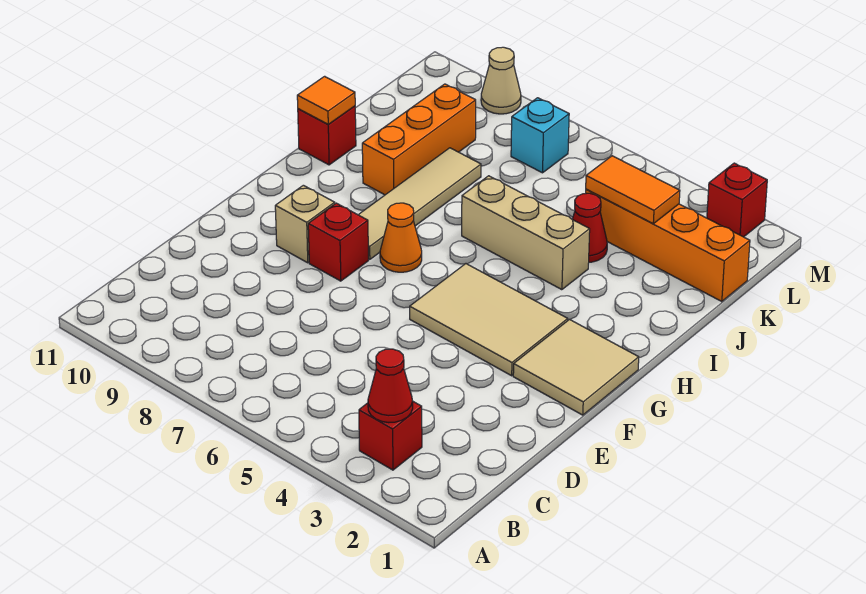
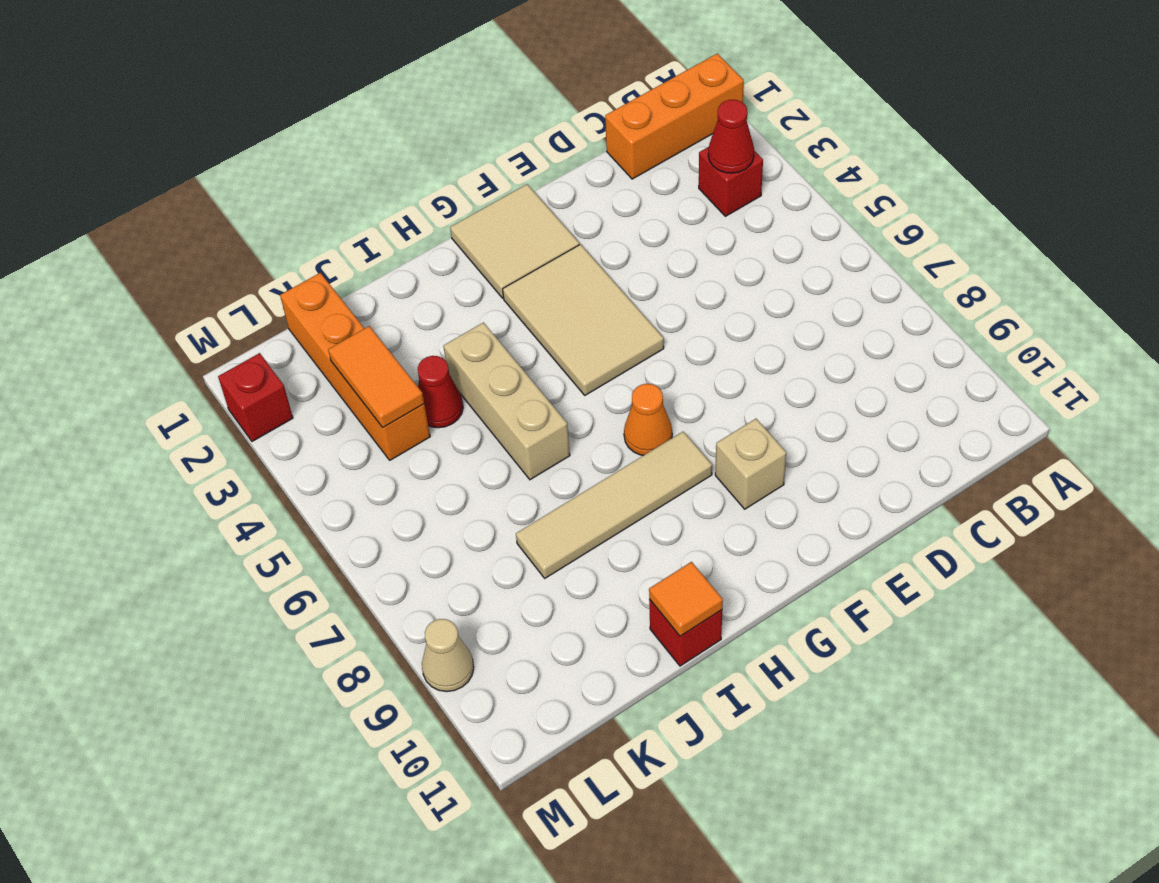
red brick F8 level 1 -> none
orange brick I9:K9 level 1 -> orange brick A1:C1 level 1
cyan brick L7 level 1 -> none

